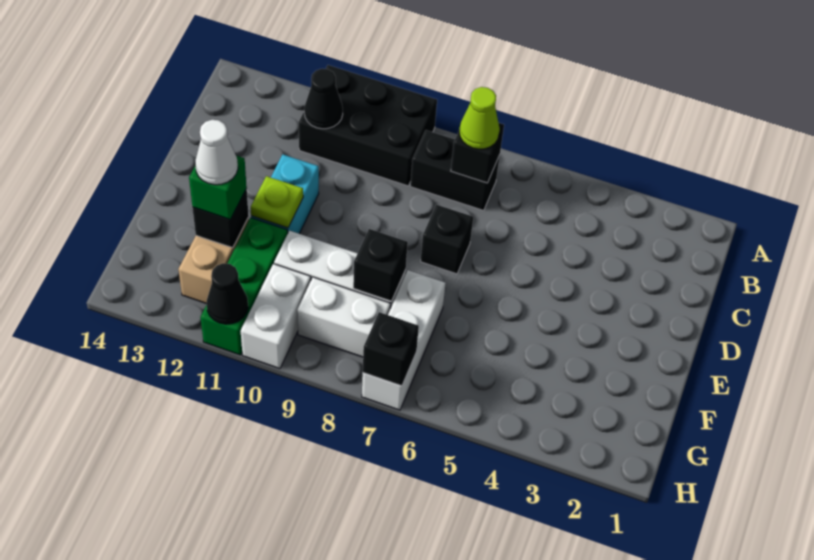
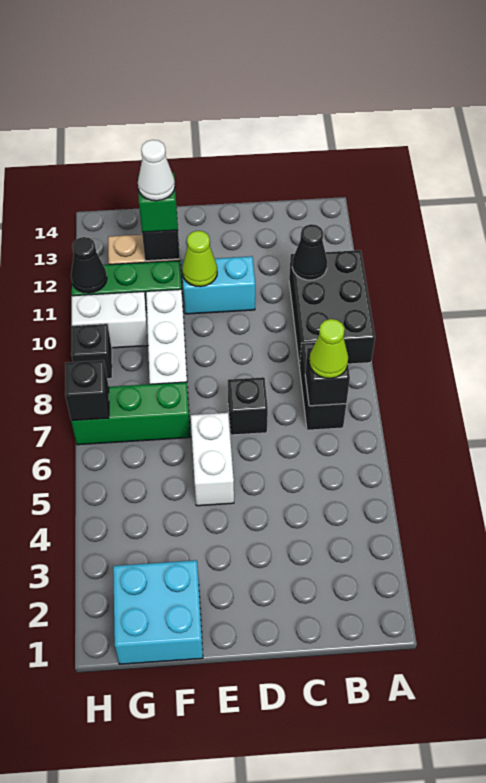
lime plate E11 level 2 -> lime cone E11 level 2
none -> cyan brick F1:G2 level 1
white brick F7:H7 level 1 -> green brick F7:H7 level 1
black brick F8 level 2 -> black brick H9 level 1
white brick G8:G9 level 1 -> white brick E5:E6 level 1

